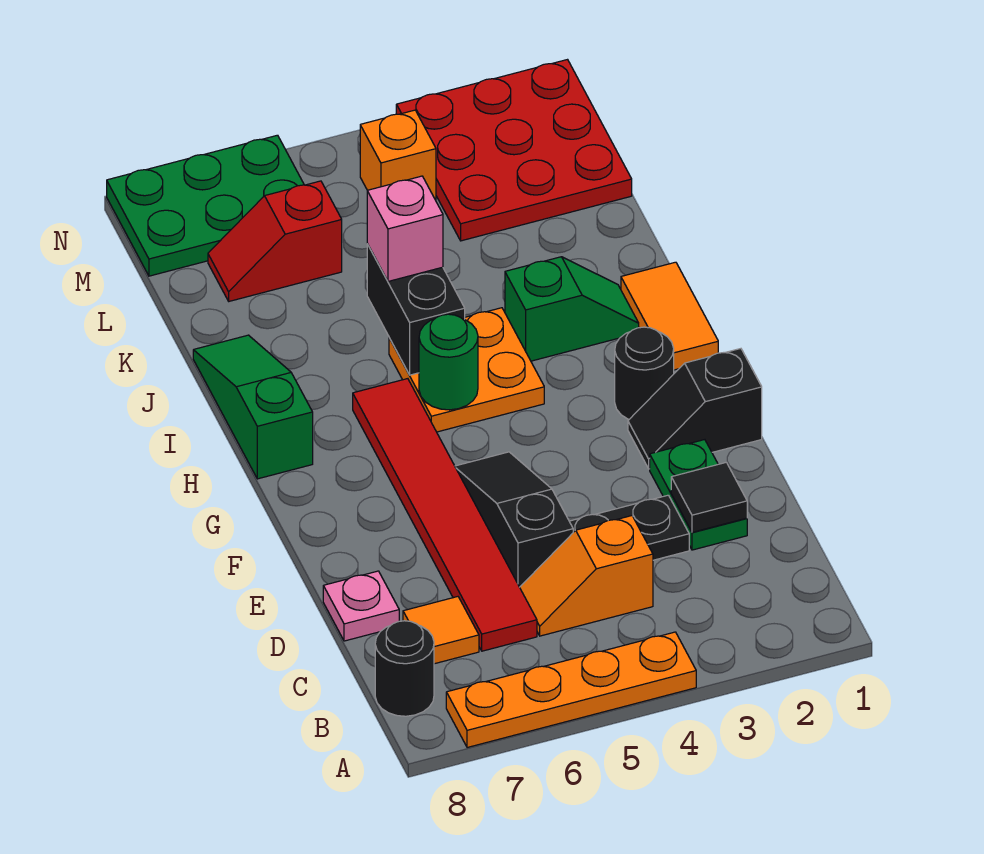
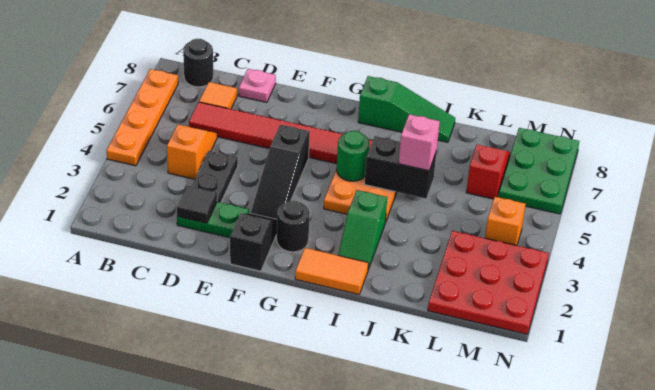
black slope D5:F5 level 1 top D -> black slope F3:F5 level 1 top 5

